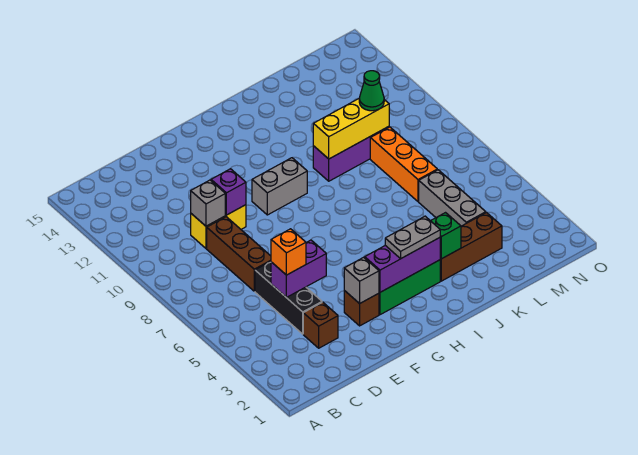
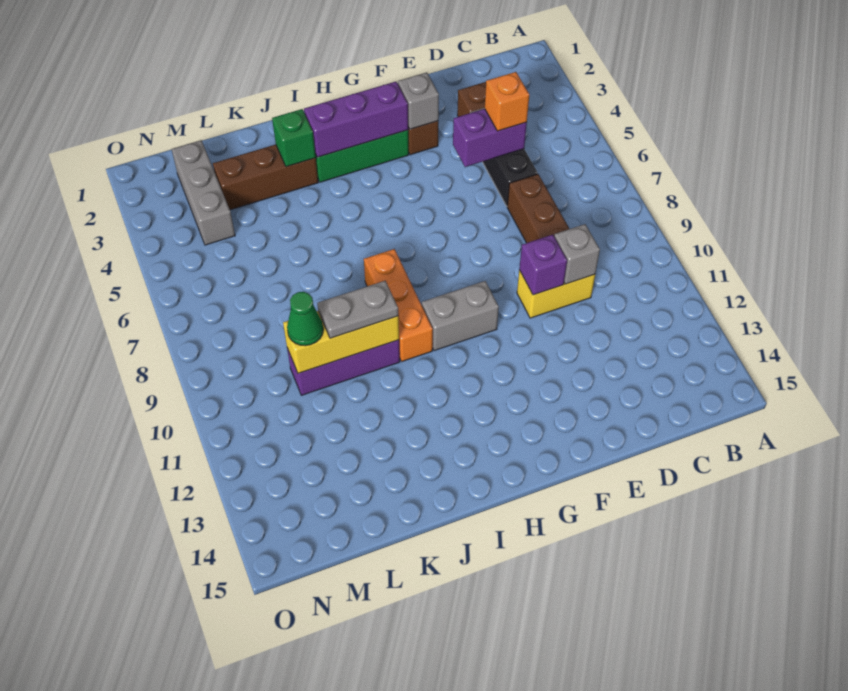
grey plate H3:I3 level 3 -> grey plate J10:K10 level 3
grey brick L4:L6 level 1 -> grey brick M2:M4 level 1
orange brick L7:L9 level 1 -> orange brick I8:I10 level 1

